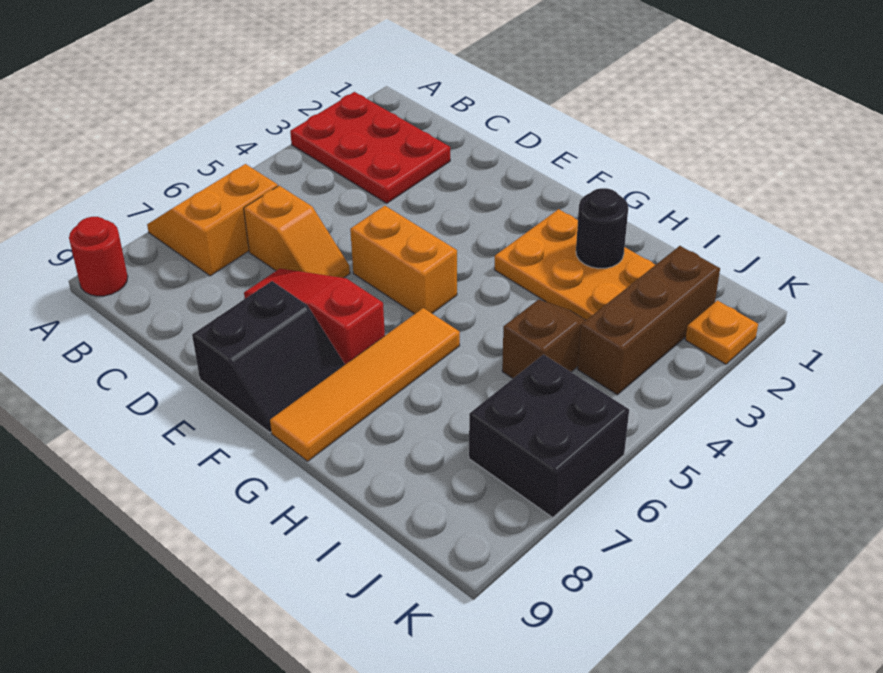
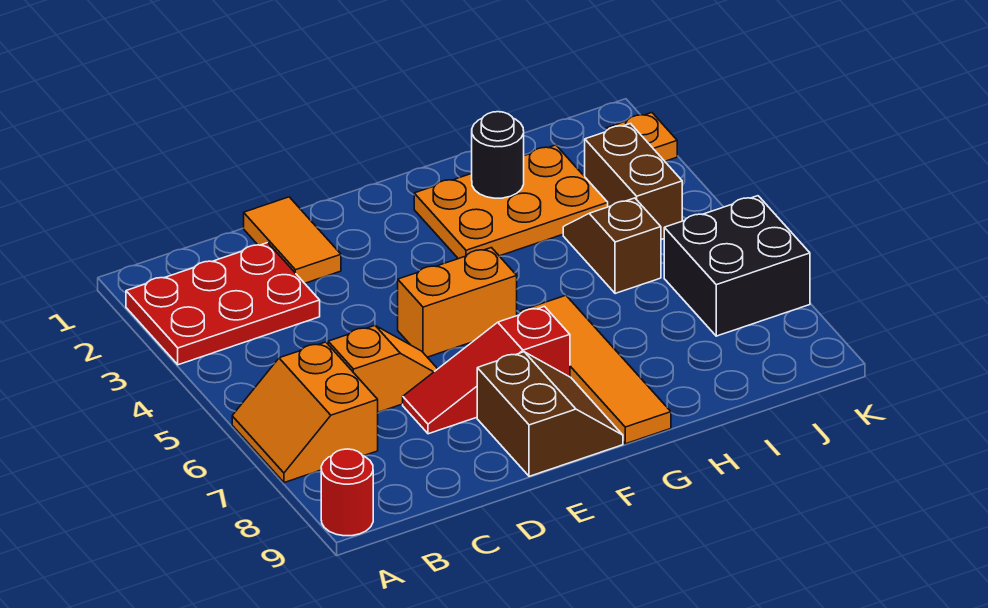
none -> orange tile D1:D2 level 1
black slope E8:F9 level 1 top E -> brown slope E8:F9 level 1 top E
brown brick J2:J4 level 1 -> brown brick J3:J4 level 1

